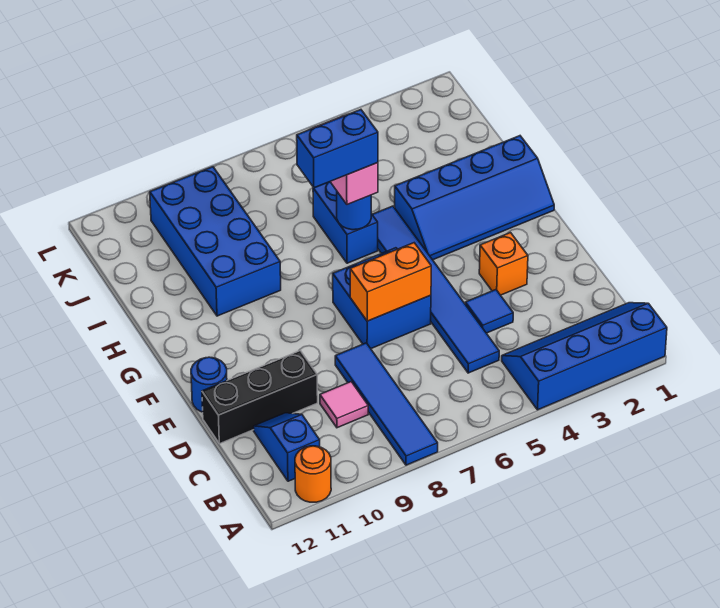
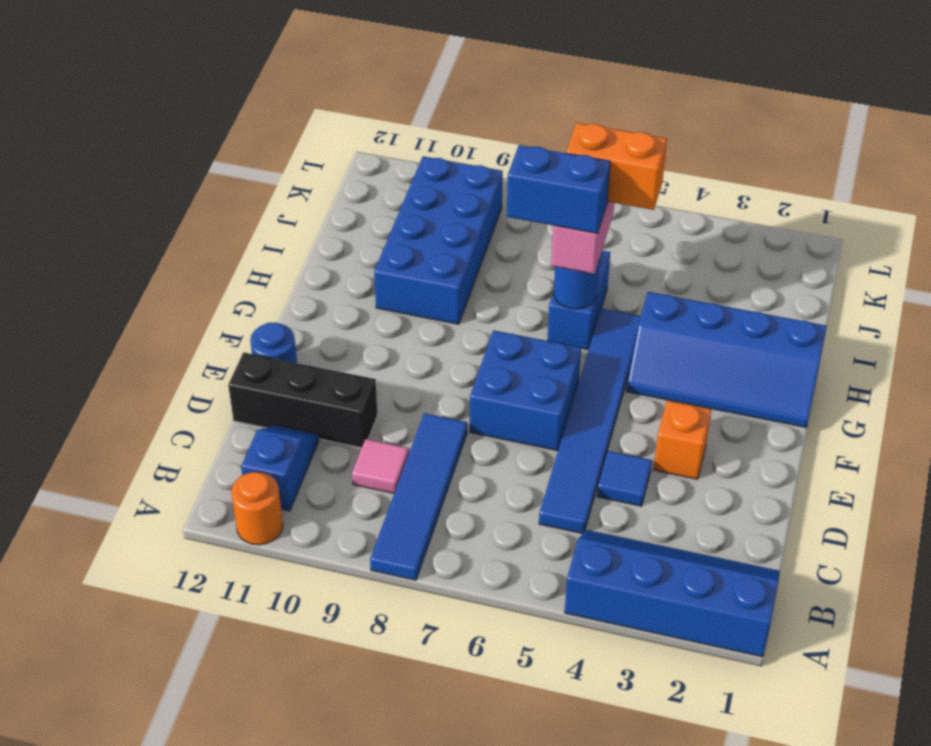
orange brick E6:E7 level 2 -> orange brick I5:I6 level 4

